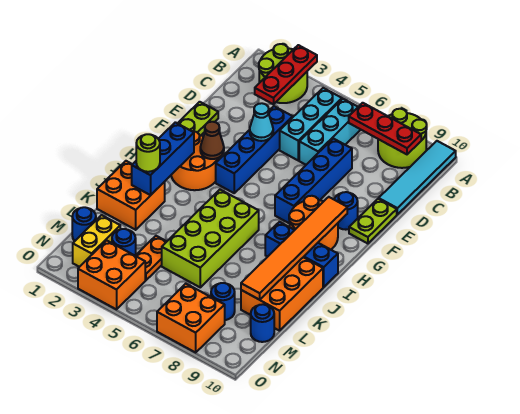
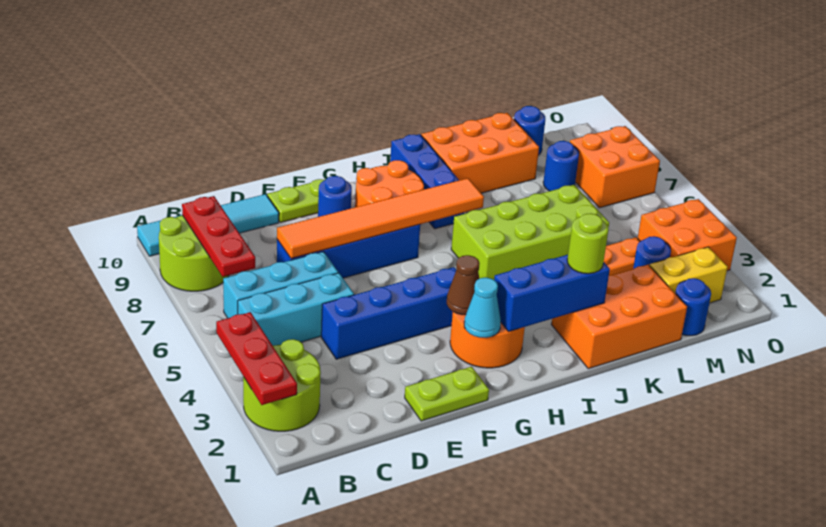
red plate A3:C3 level 2 -> red plate A2:A4 level 2
cyan cone E4 level 2 -> cyan cone G2 level 2
orange tile G9:L9 level 2 -> orange tile D7:I7 level 2
orange brick J1:K2 level 1 -> orange brick J1:L2 level 1

